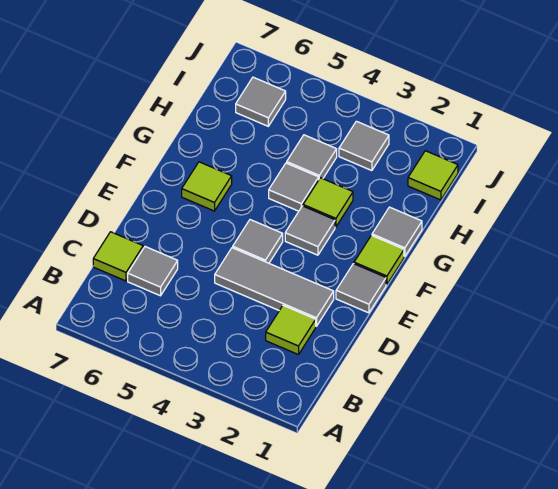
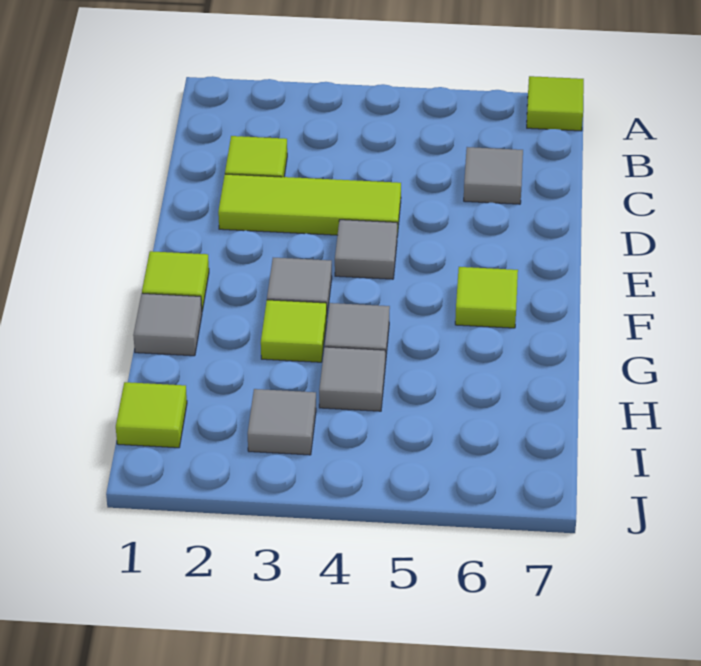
lime tile C7 level 1 -> lime tile A7 level 1
grey tile D2:D4 level 1 -> lime tile D2:D4 level 1
grey tile E1 level 1 -> none
grey tile I6 level 1 -> none

